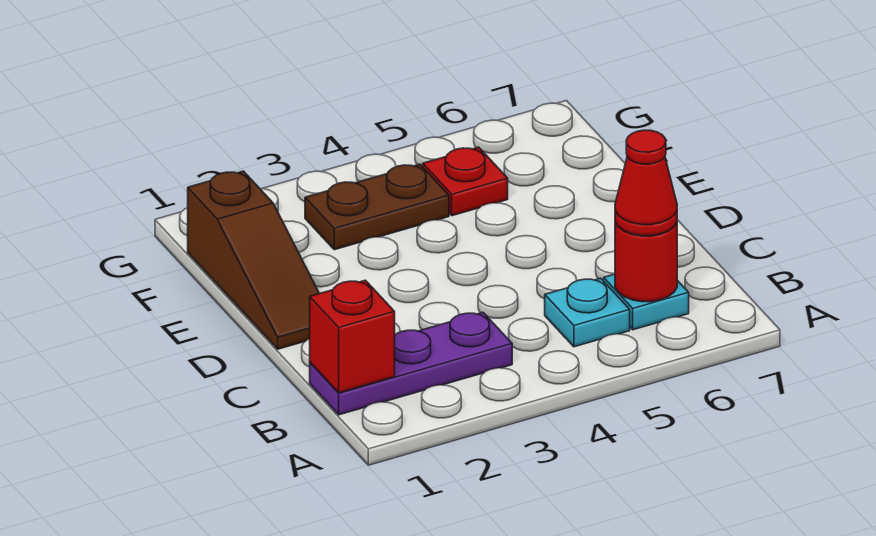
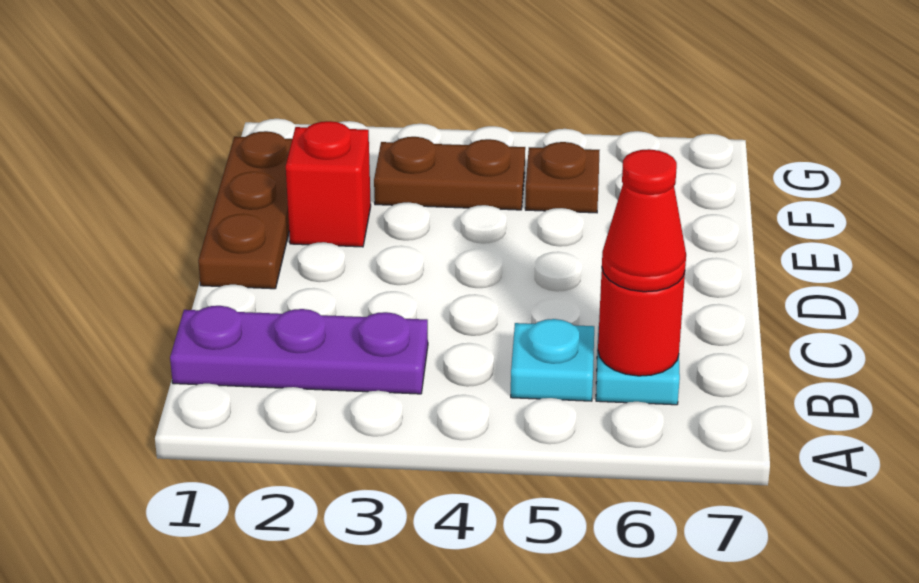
red brick B1 level 2 -> red brick E2 level 1
brown slope D1:F1 level 1 top F -> brown plate D1:F1 level 1
red plate F5 level 1 -> brown plate F5 level 1

